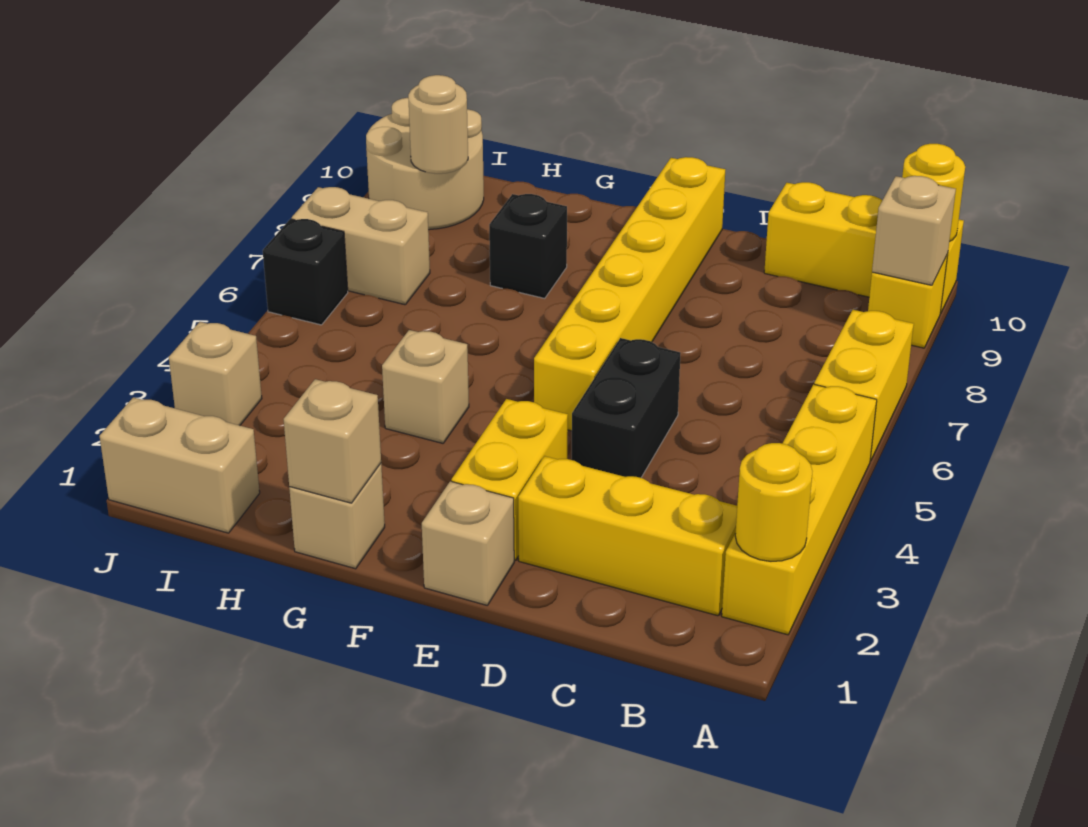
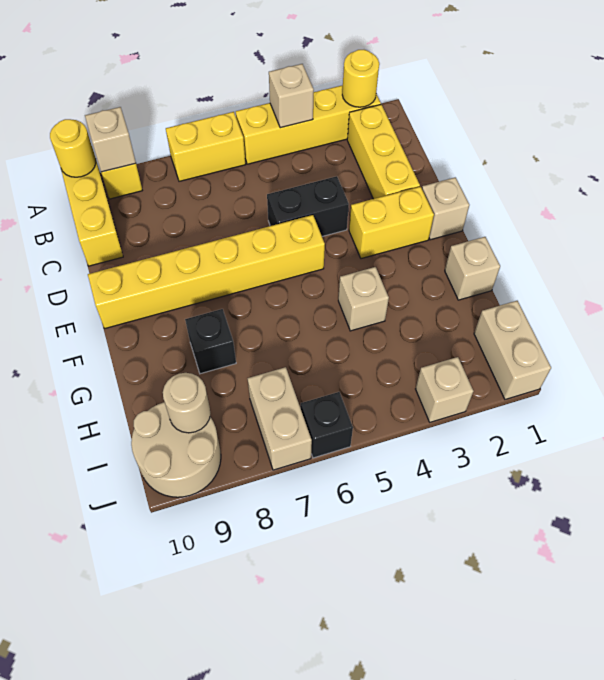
tan brick G1 level 2 -> tan brick A4 level 2

